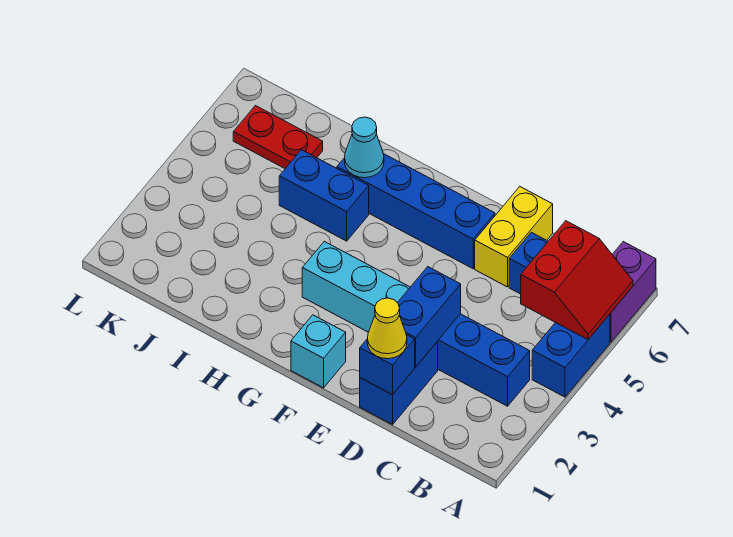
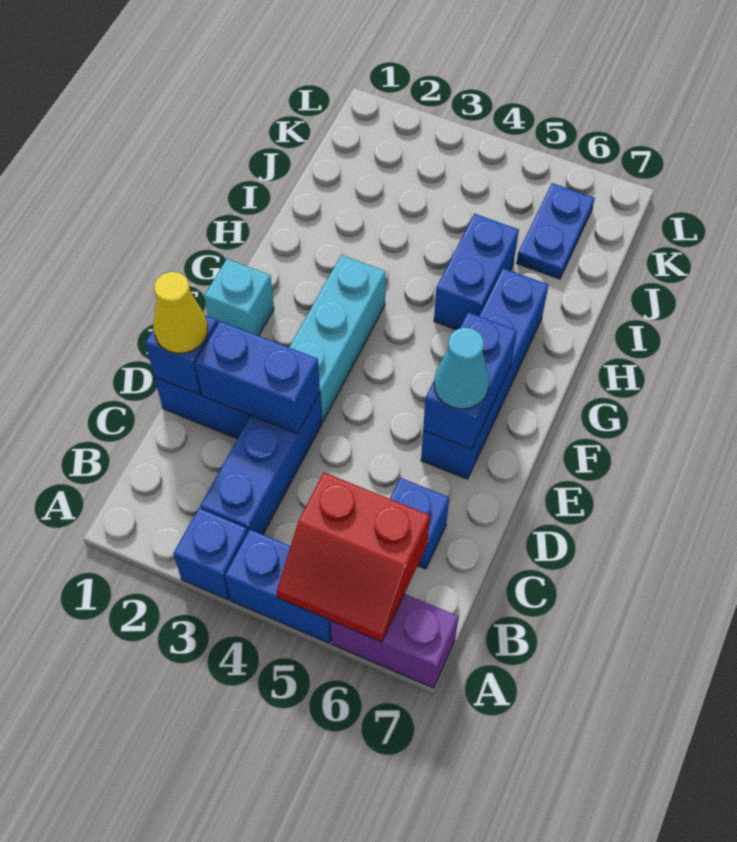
none -> blue brick A3 level 1
yellow brick D6:D7 level 1 -> none
none -> blue brick E6:F6 level 2
cyan cone H6 level 2 -> cyan cone E6 level 3
red plate J6:K6 level 1 -> blue plate J6:K6 level 1

